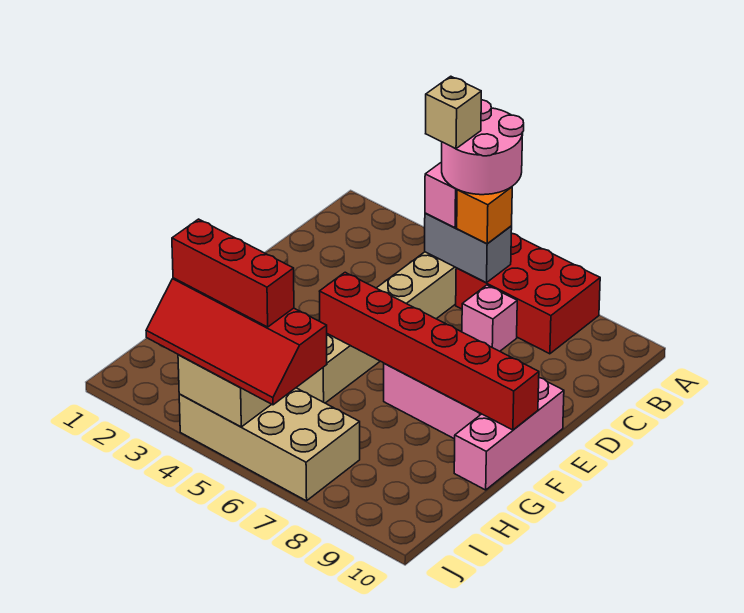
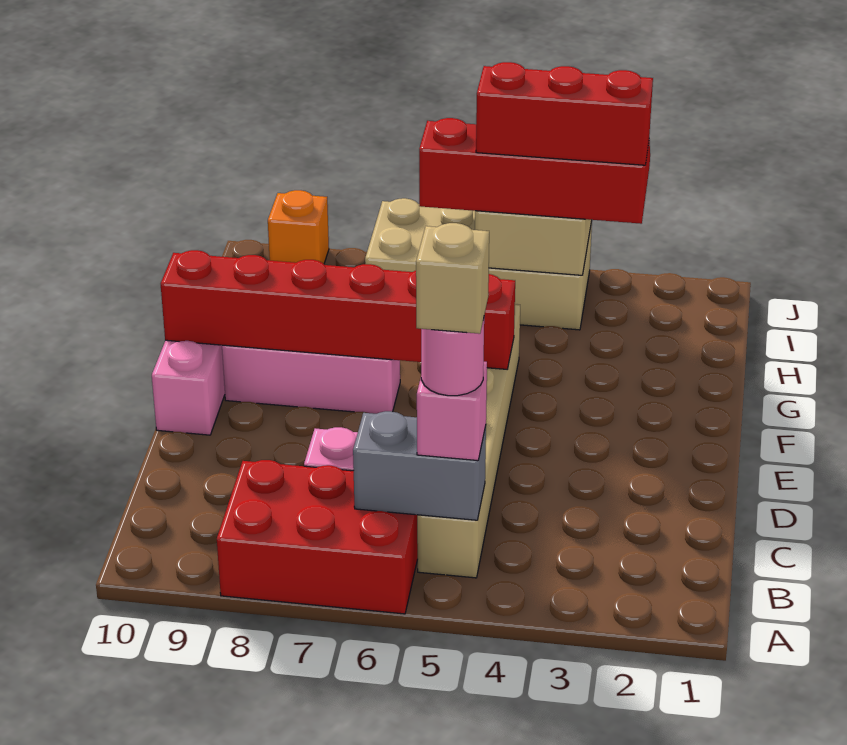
pink round brick A5:B6 level 4 -> pink round brick B5 level 4
orange brick B6 level 3 -> orange brick J9 level 1

